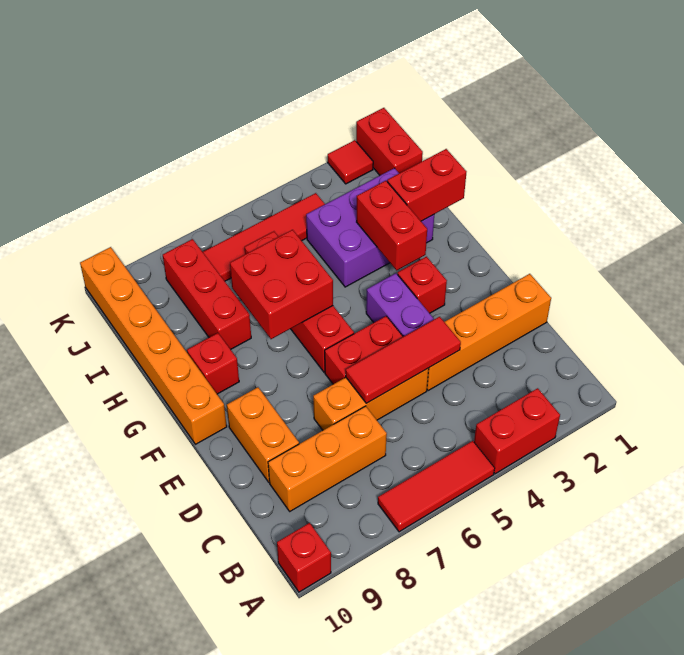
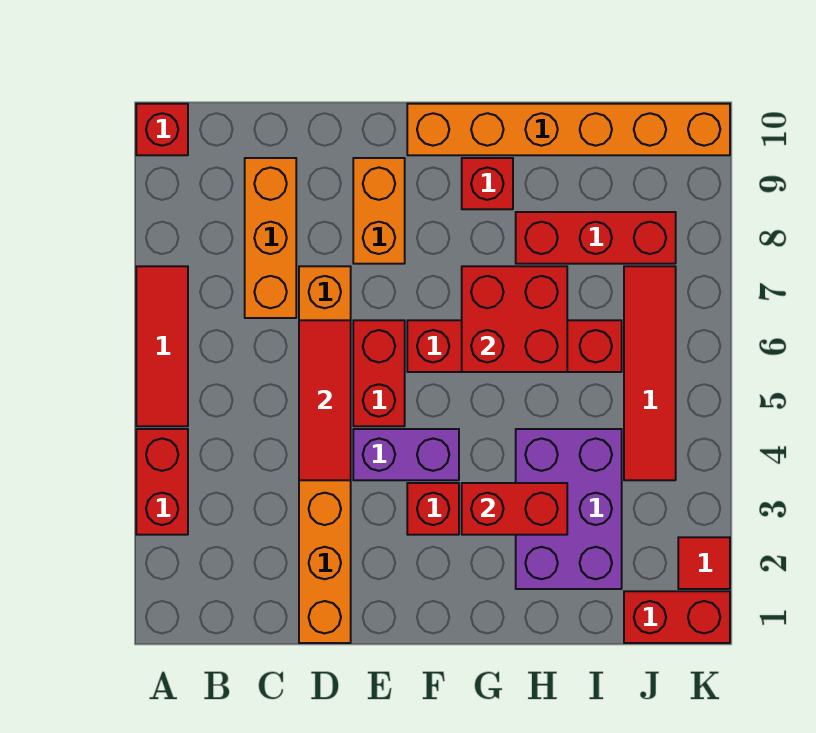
orange brick D9:E9 level 1 -> orange brick E8:E9 level 1
red brick H1:H2 level 2 -> none

